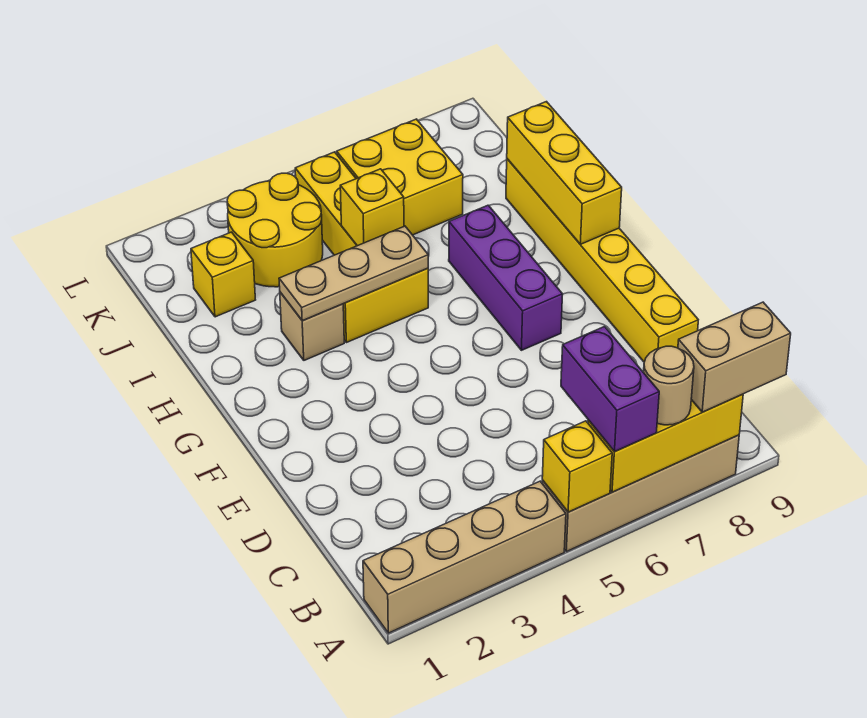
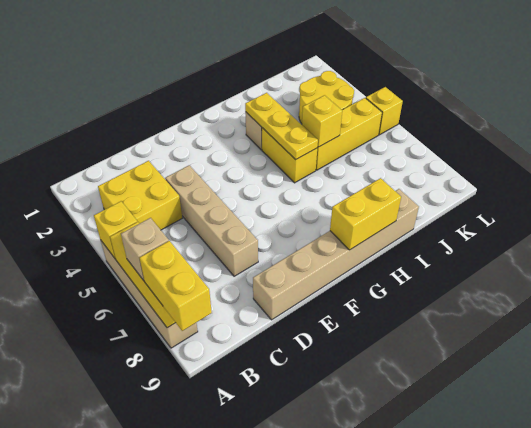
tan brick A1:A4 level 1 -> tan brick D4:D7 level 1
purple brick A6:B6 level 3 -> none
tan round brick A7 level 3 -> tan brick A7 level 3
tan brick A8:A9 level 3 -> yellow brick A8:A9 level 3
yellow brick D9:I9 level 1 -> tan brick D9:I9 level 1
purple brick F7:H7 level 1 -> none
yellow brick G9:I9 level 2 -> yellow brick G9:H9 level 2
tan plate H3:H5 level 2 -> yellow plate H3:H5 level 2
yellow brick J2 level 1 -> yellow brick L5 level 1
yellow brick J6:K7 level 1 -> yellow brick B3:C4 level 1

